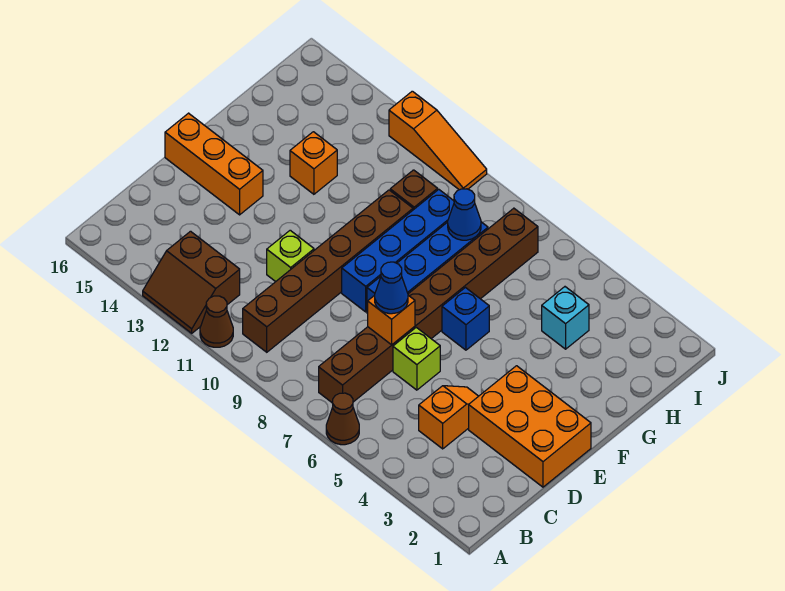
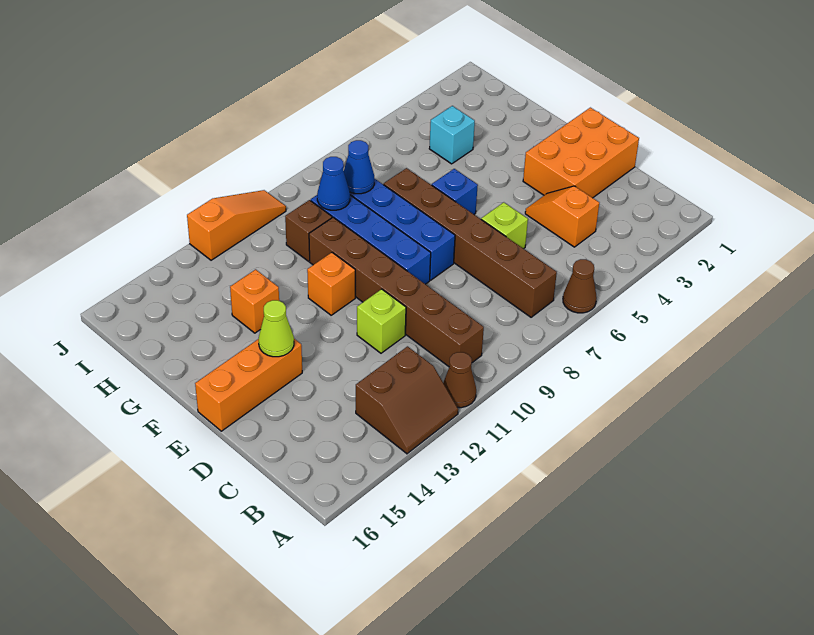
brown brick B7:I7 level 1 -> brown brick B7:G7 level 1
orange brick D7 level 2 -> orange brick F11 level 1
blue cone D7 level 3 -> blue cone H9 level 2
none -> lime cone E14 level 2

